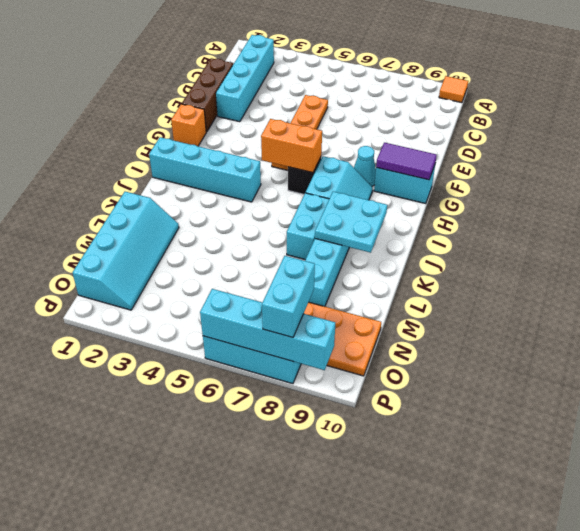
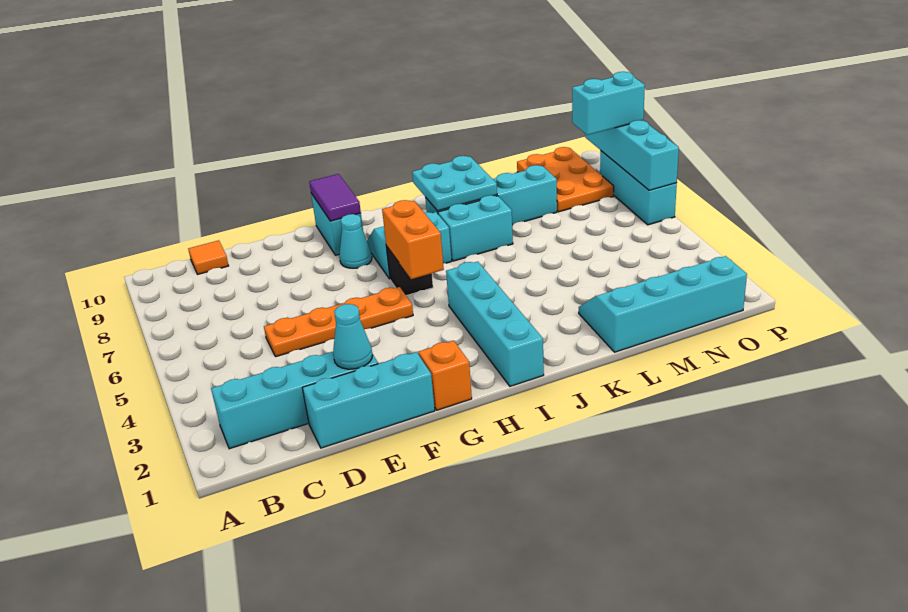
orange tile A10 level 1 -> orange tile C10 level 1
brown brick D1:F1 level 1 -> cyan brick D1:F1 level 1
none -> cyan cone E2 level 2

